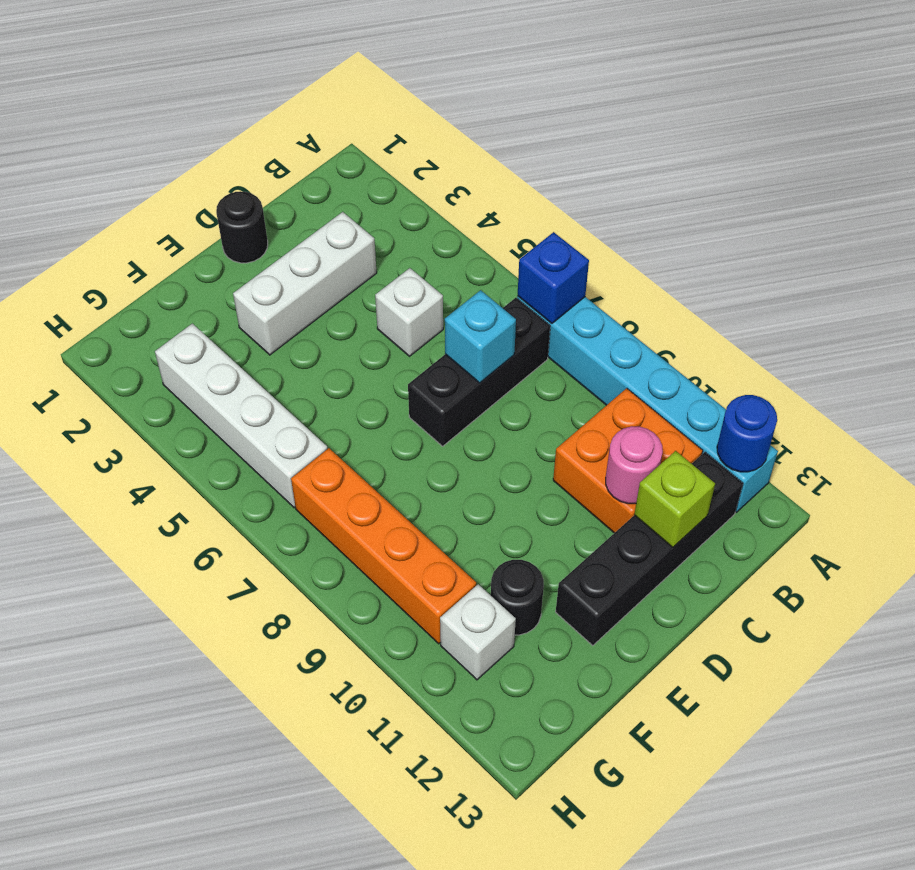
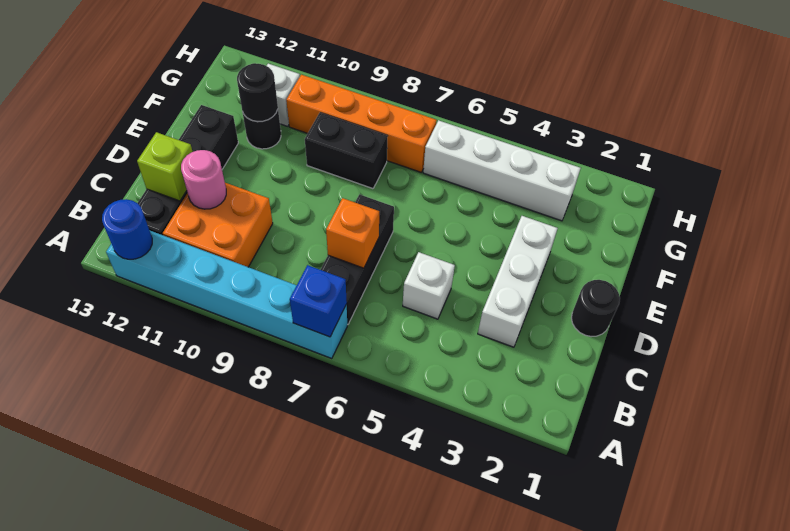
cyan brick C7 level 2 -> orange brick C7 level 2
none -> black brick F8:F9 level 1
none -> black round brick F11 level 2

